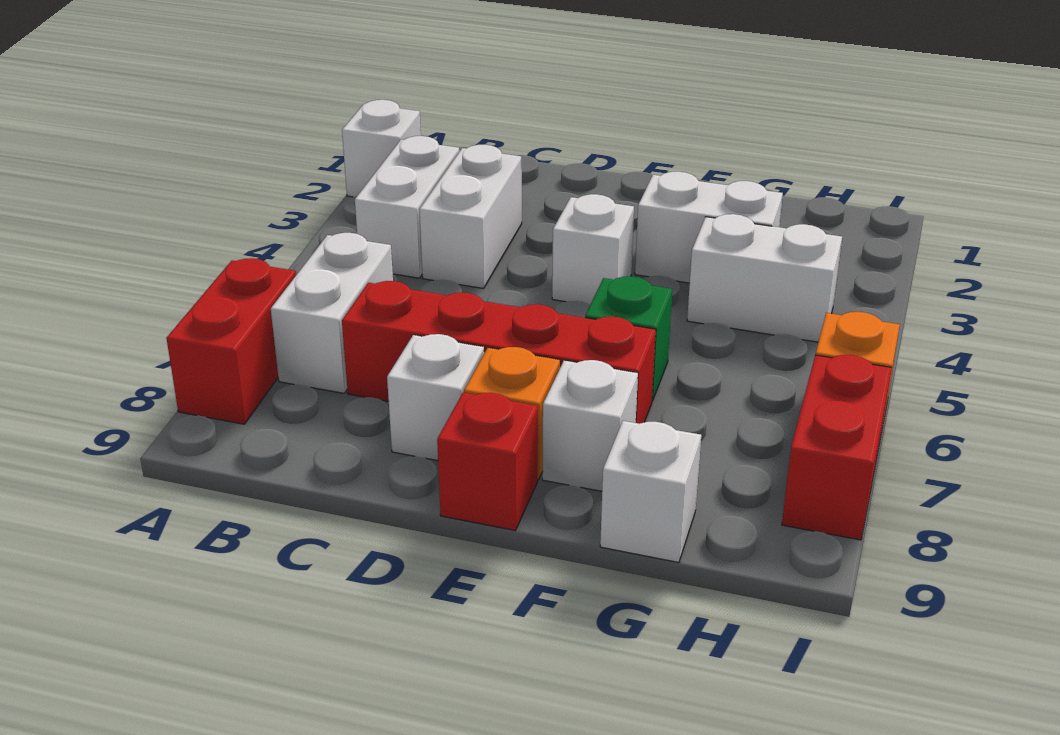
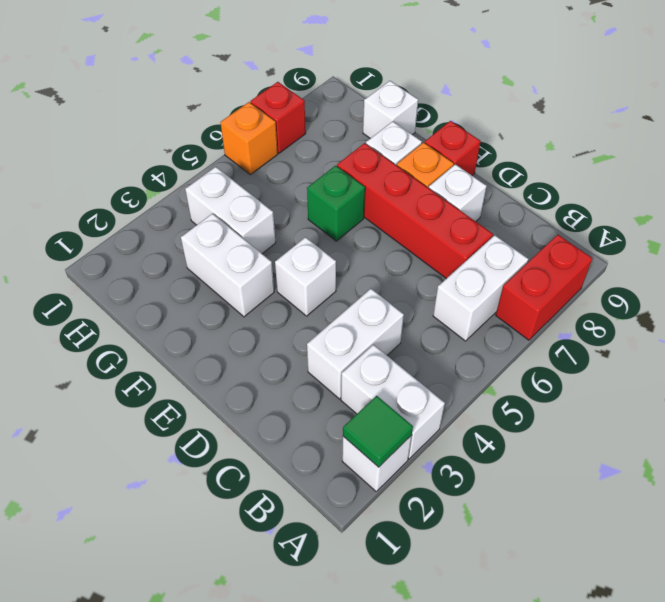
none -> green tile A2 level 2
white brick B3:B4 level 1 -> white brick A3:B3 level 1
red brick I7:I8 level 1 -> red brick I7 level 1

